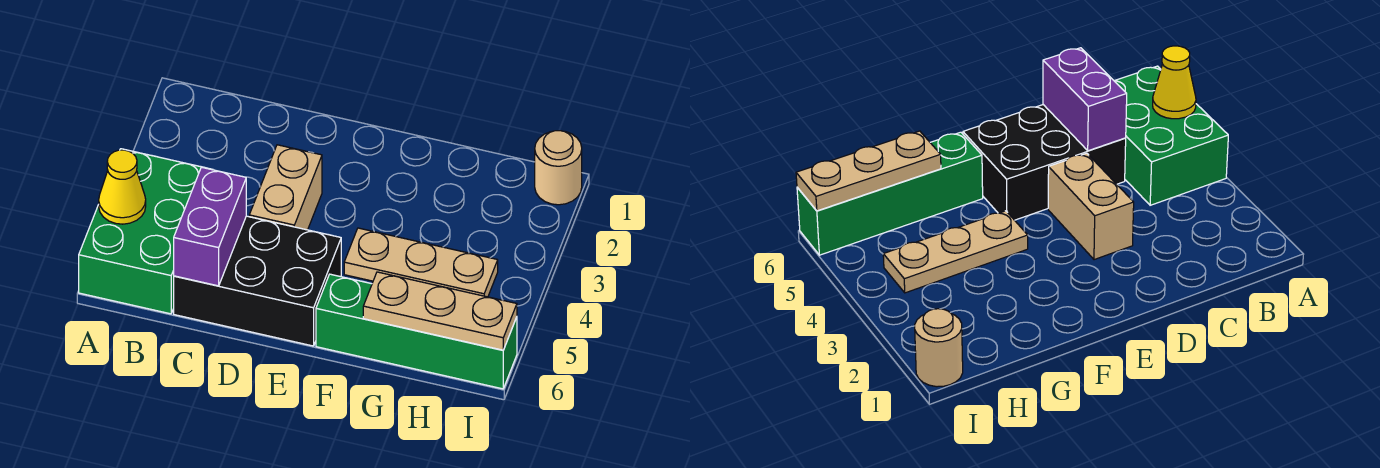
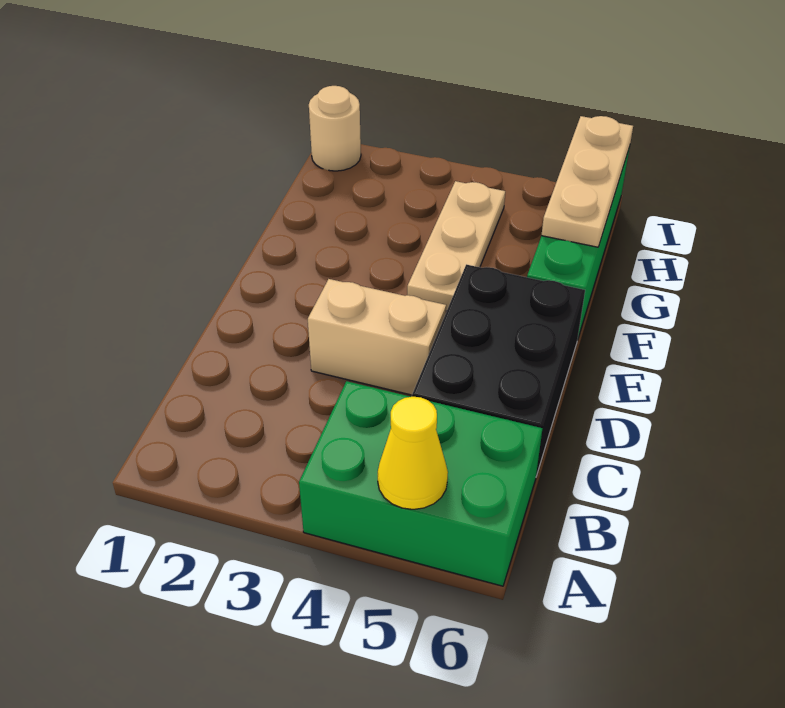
purple brick C5:C6 level 2 -> none

